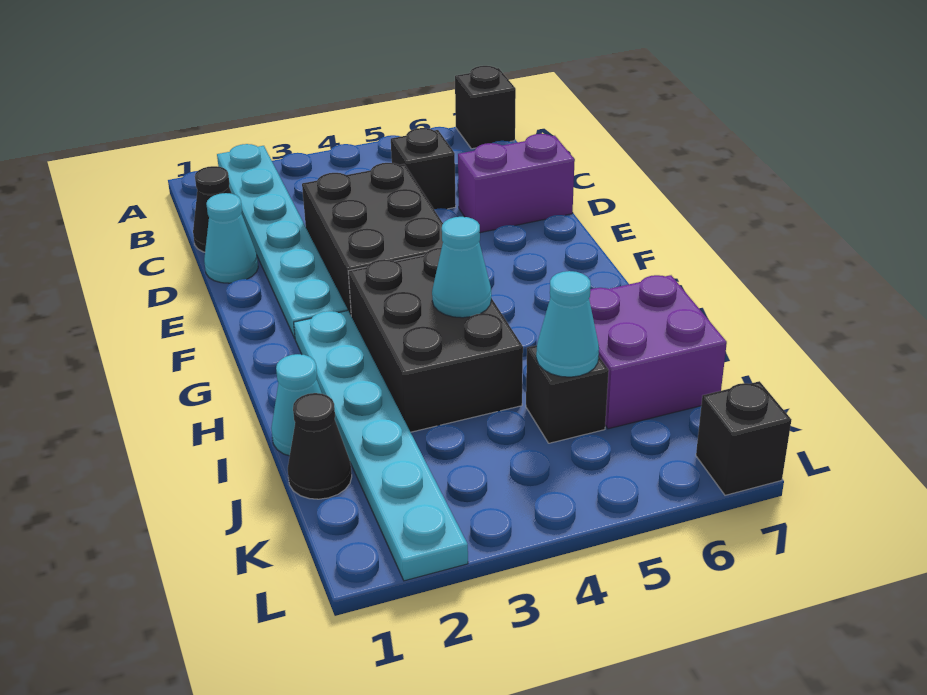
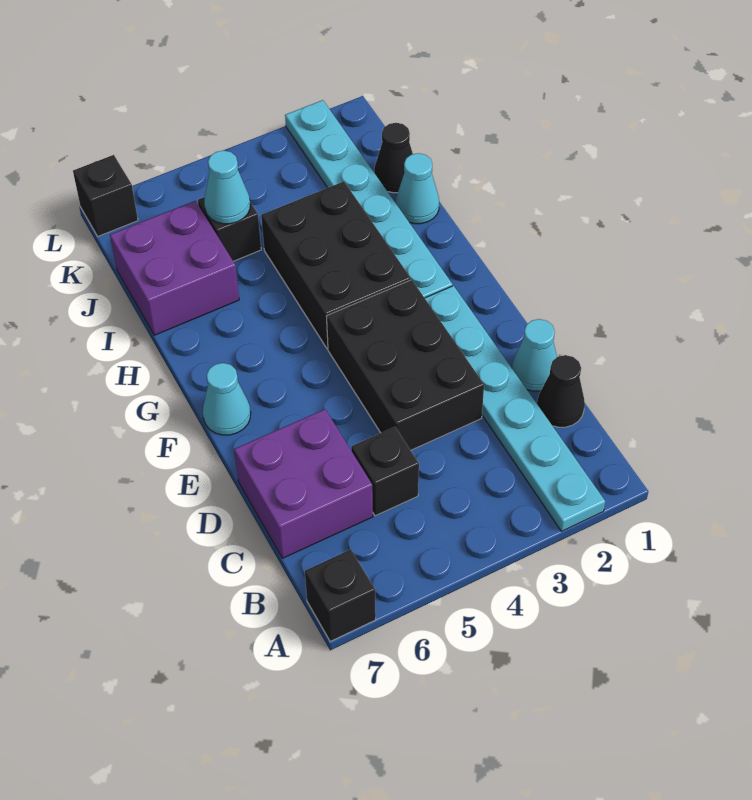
purple brick D6:D7 level 1 -> purple brick C6:D7 level 1
cyan cone H4 level 2 -> cyan cone F7 level 1

